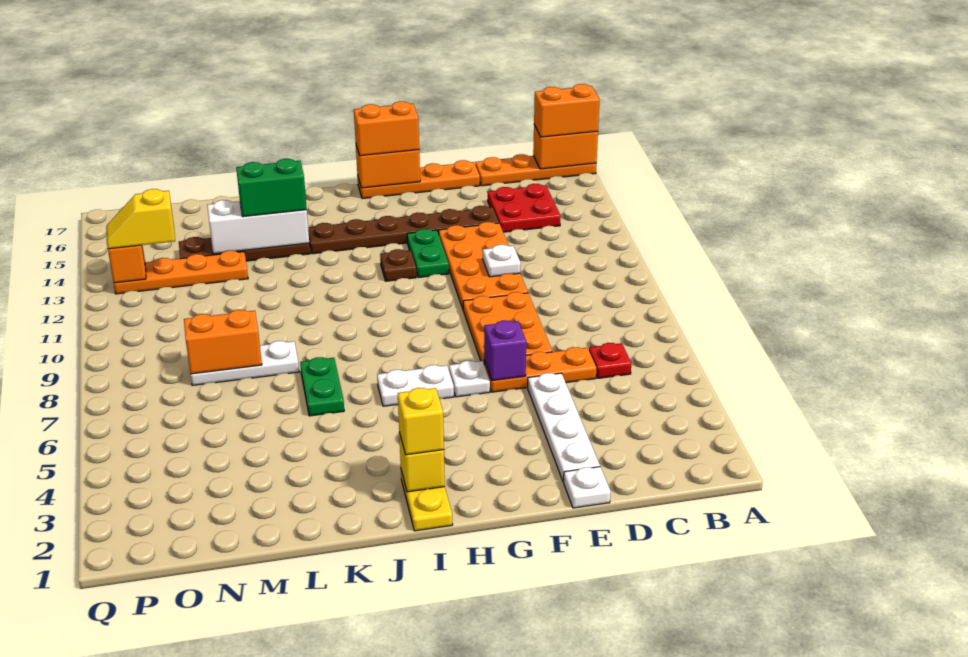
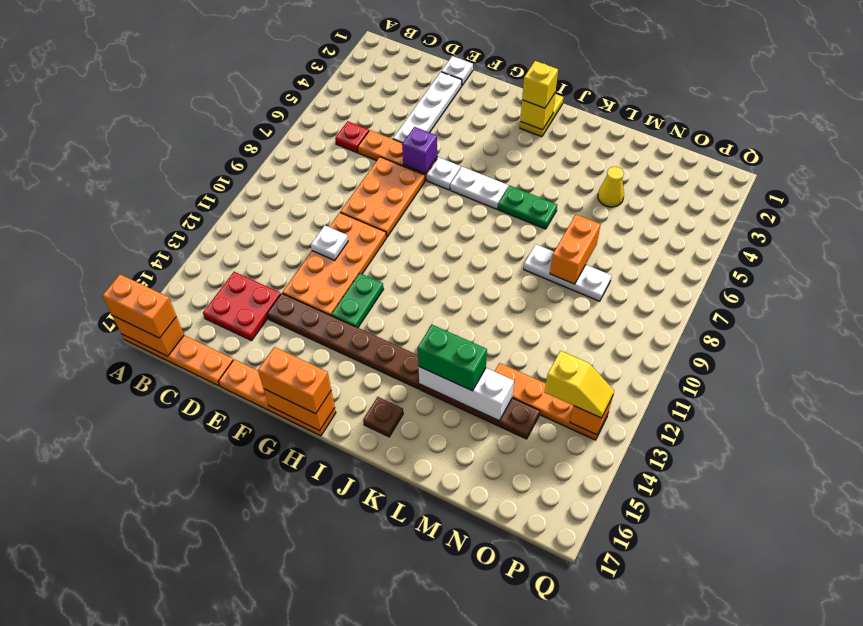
brown plate H12 level 1 -> brown plate J16 level 1
green plate K6:K7 level 1 -> green plate J6:K6 level 1
none -> yellow cone M4 level 1
orange brick M8:N8 level 2 -> orange brick M7:M8 level 2

